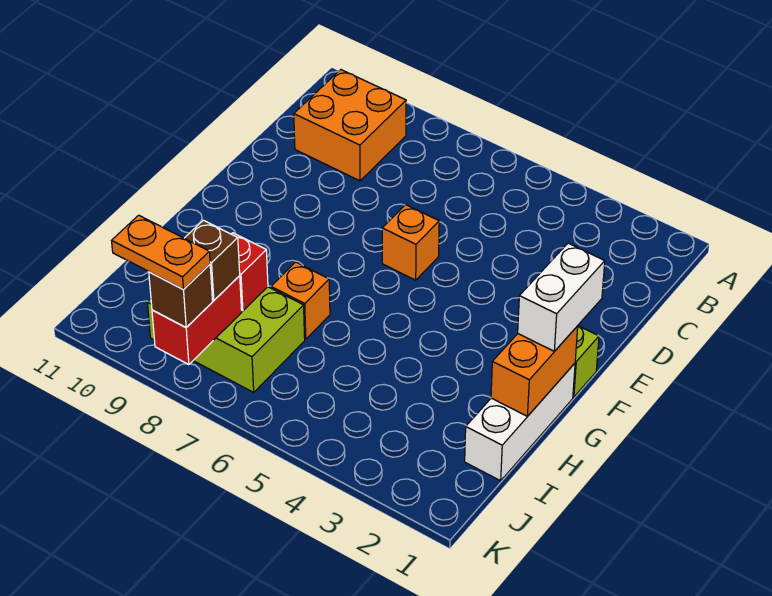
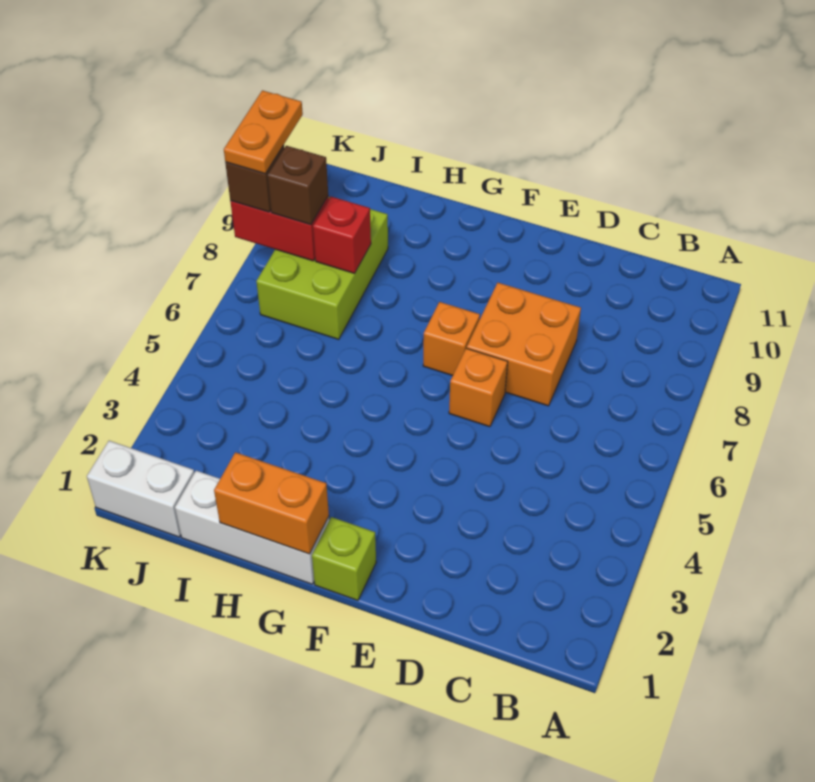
orange brick B9:C10 level 1 -> orange brick D7:E8 level 1
white brick F1:G1 level 3 -> white brick J1:K1 level 1
orange brick H7 level 1 -> orange brick F7 level 1

